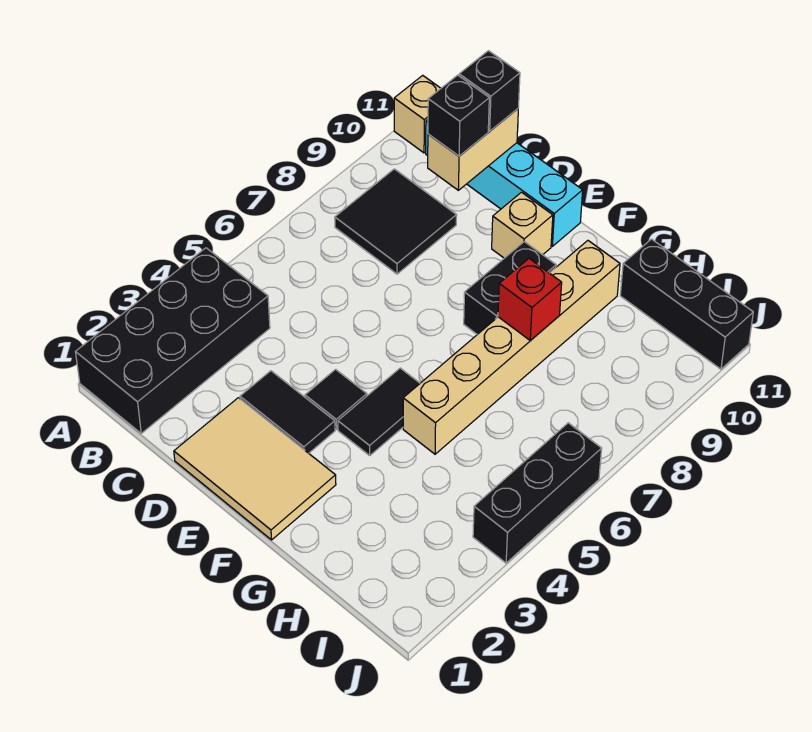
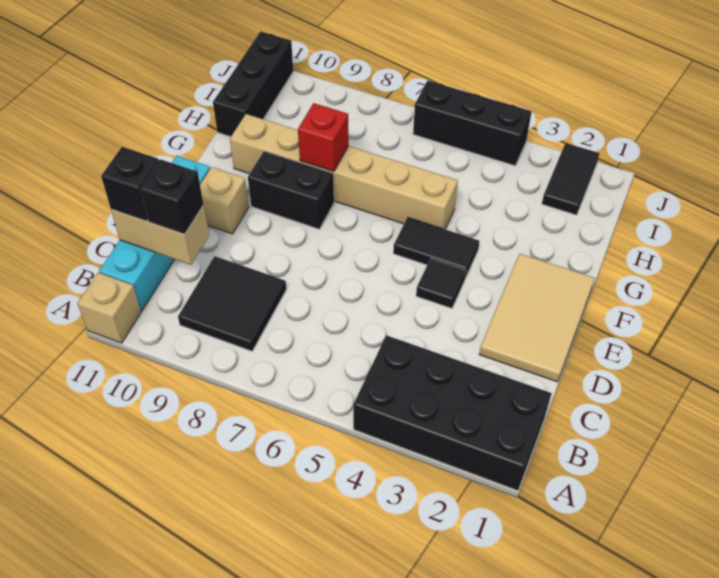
black tile D3:E3 level 1 -> black tile I2:J2 level 1

